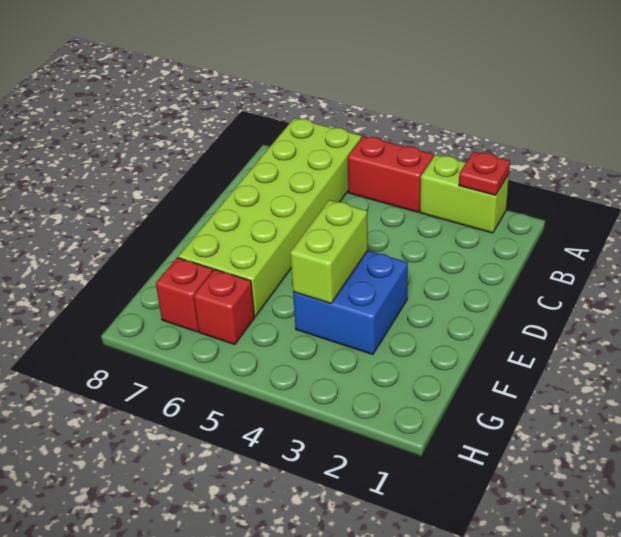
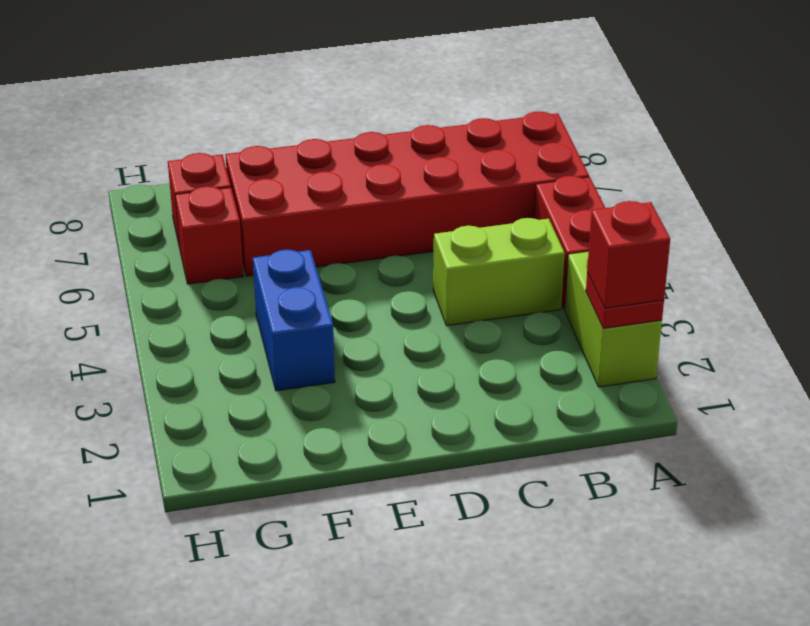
none -> red brick A2 level 3
lime brick A6:F7 level 1 -> red brick A6:F7 level 1
blue brick E3:F4 level 1 -> blue brick F3:F4 level 1
lime brick E4:F4 level 2 -> lime brick B4:C4 level 1

